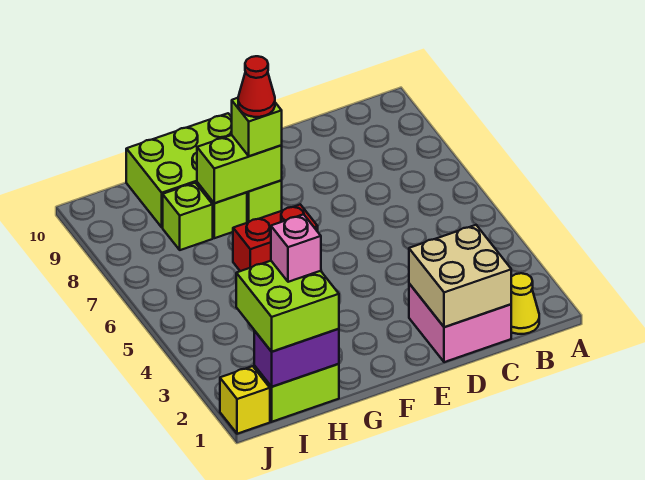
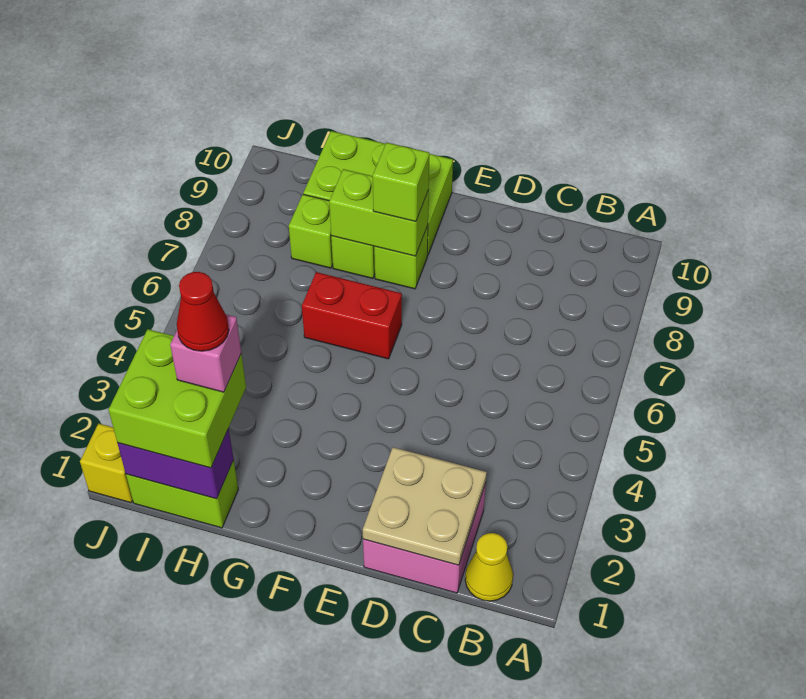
tan brick C1:D2 level 2 -> tan plate C1:D2 level 2
red cone F8 level 4 -> red cone H2 level 5

